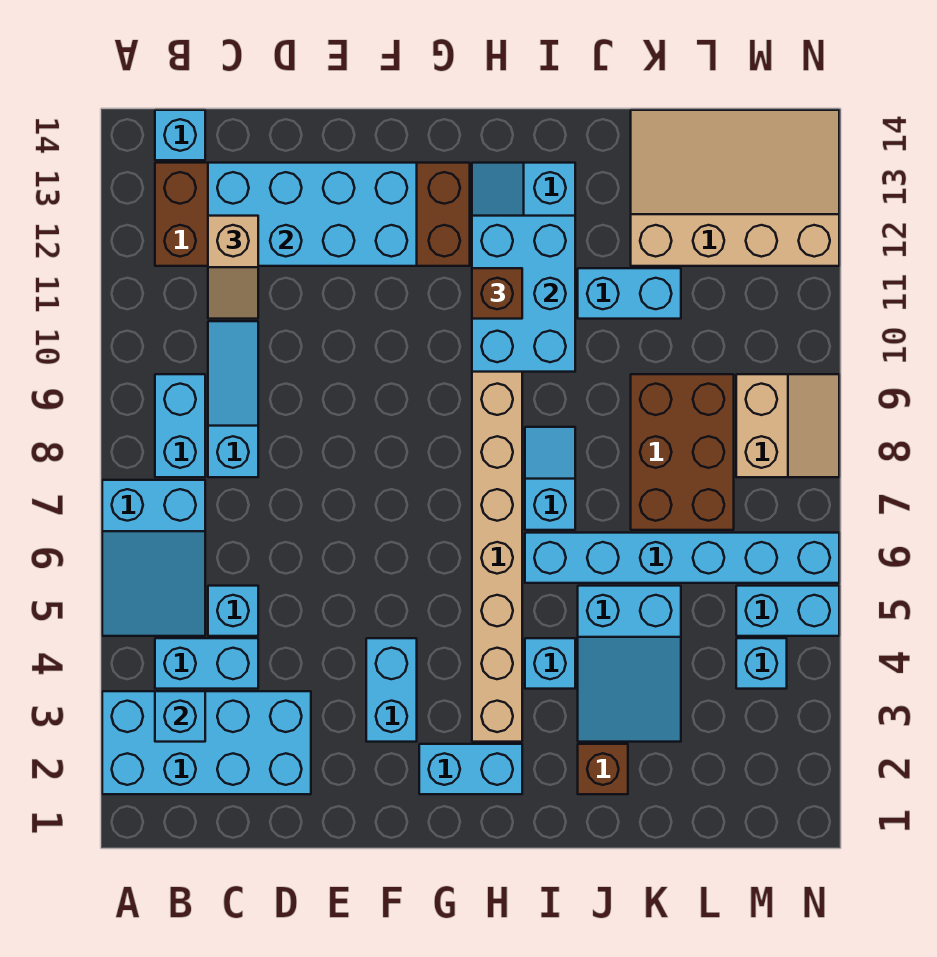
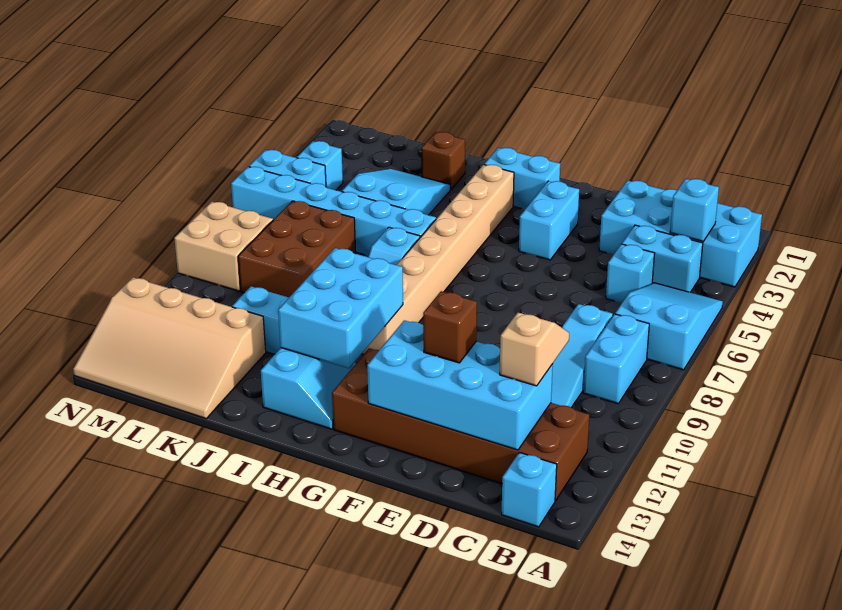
brown brick H11 level 3 -> brown brick E12 level 3
cyan brick I4 level 1 -> none
tan slope M8:N9 level 1 top M -> tan brick M8:N9 level 1

